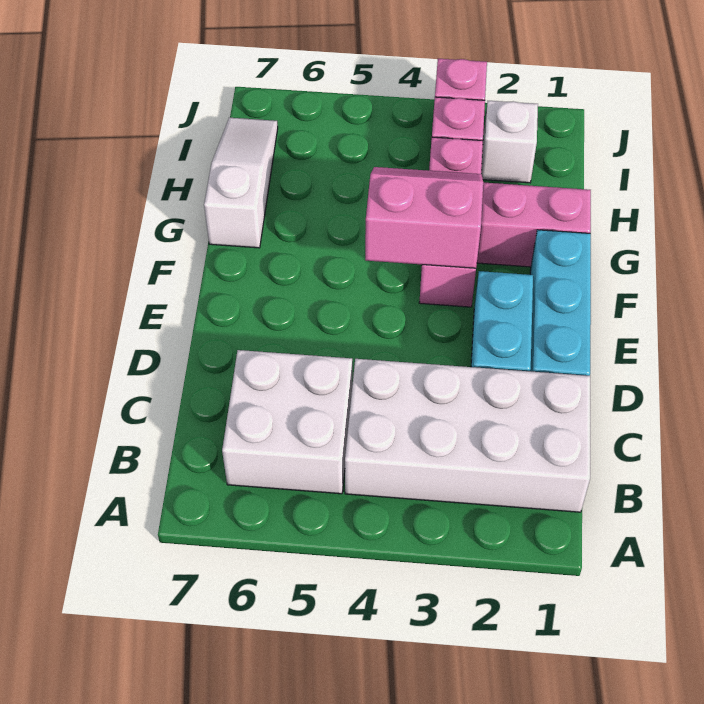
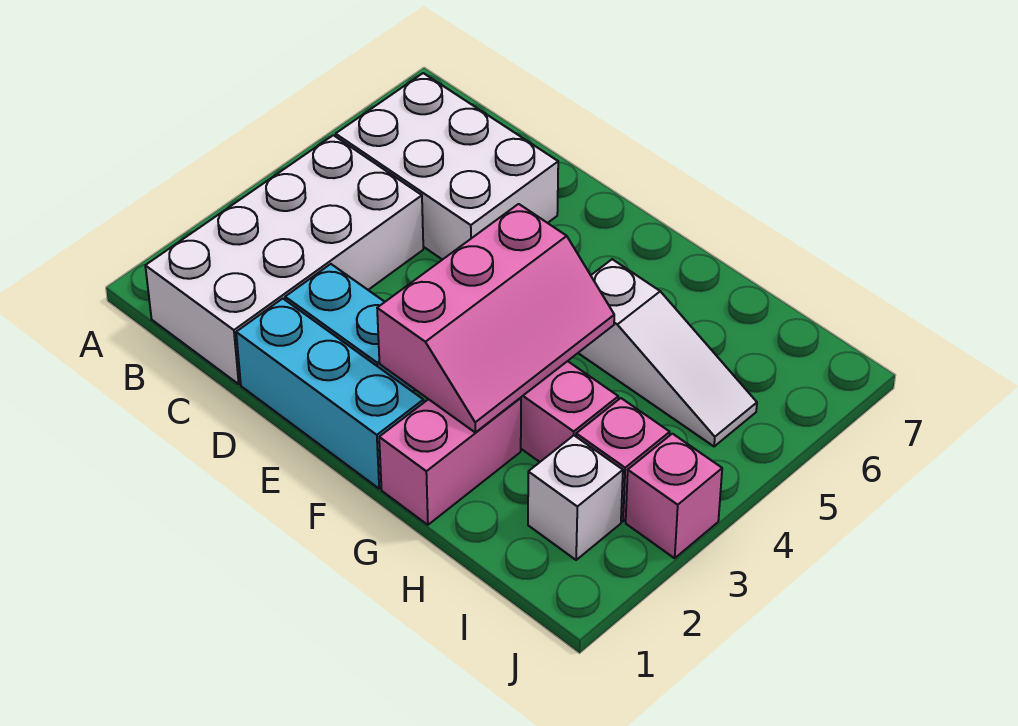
white brick B5:C6 level 1 -> white brick B5:D6 level 1
pink slope F3:G4 level 2 top F -> pink slope F2:G4 level 2 top F
white slope G7:I7 level 1 top G -> white slope G5:I5 level 1 top G

